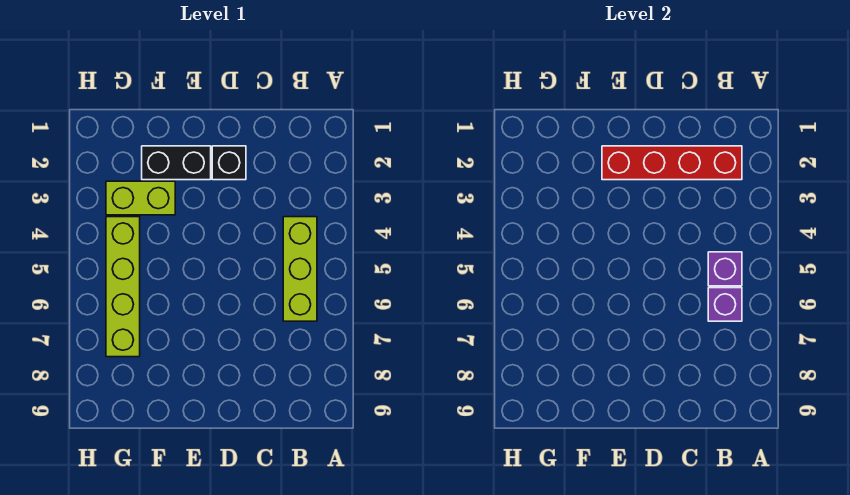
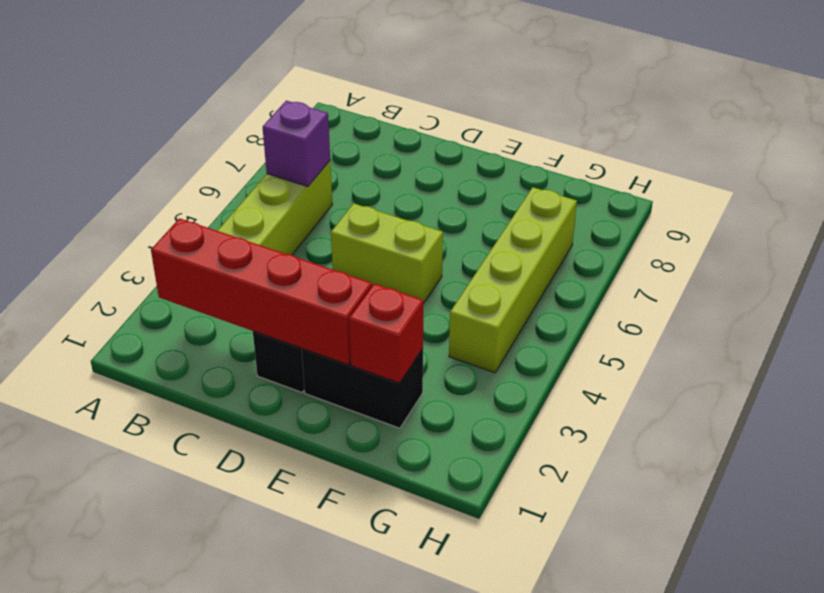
purple brick B5 level 2 -> none
none -> red brick F2 level 2
lime brick F3:G3 level 1 -> lime brick D5:E5 level 1

